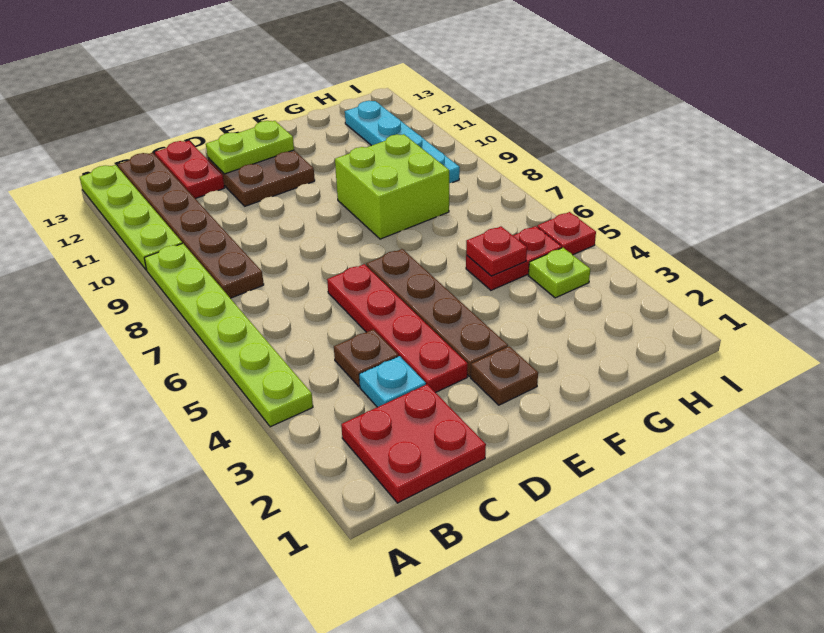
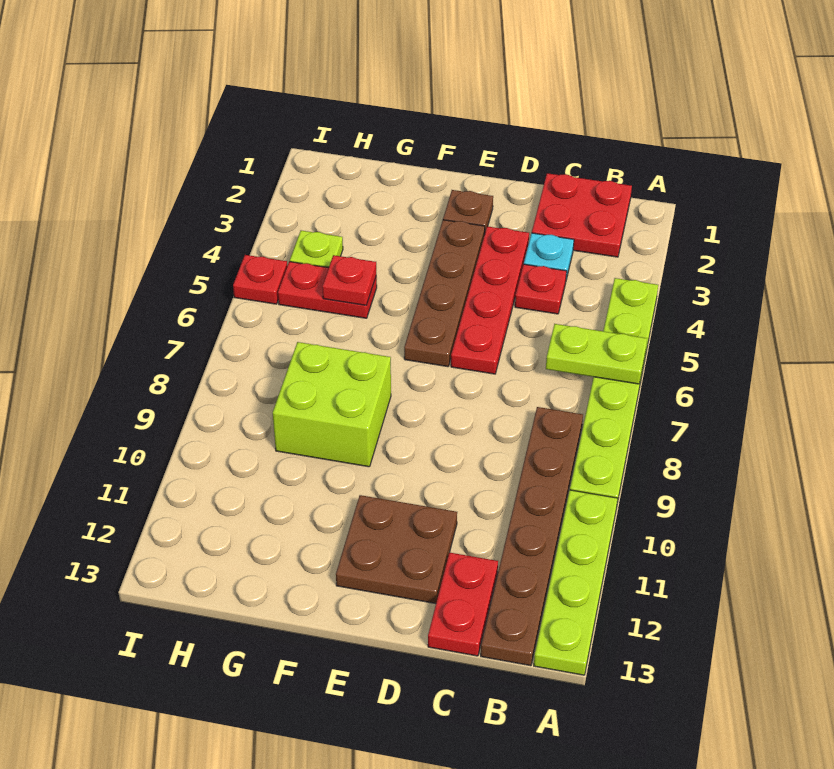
brown plate C4 level 1 -> red plate C4 level 1
lime plate D12:E12 level 2 -> lime plate A6:B6 level 2
cyan plate H9:H12 level 1 -> none

